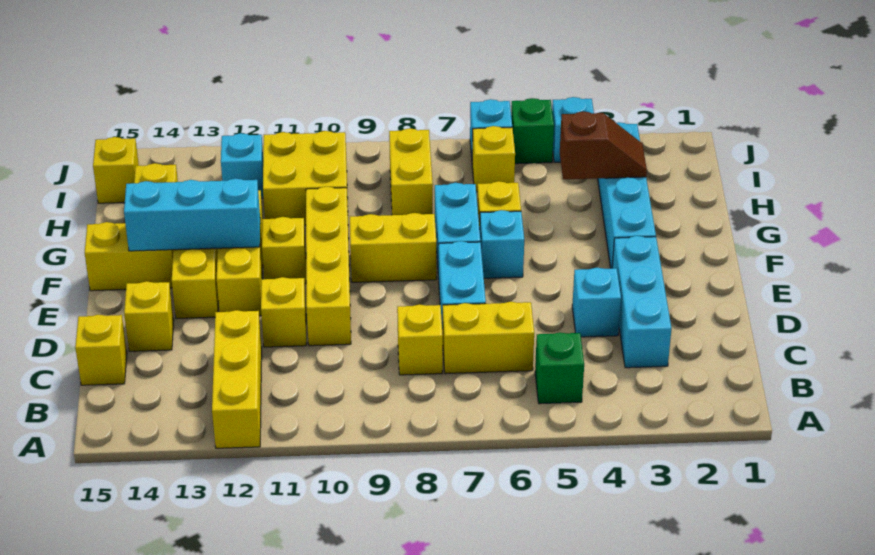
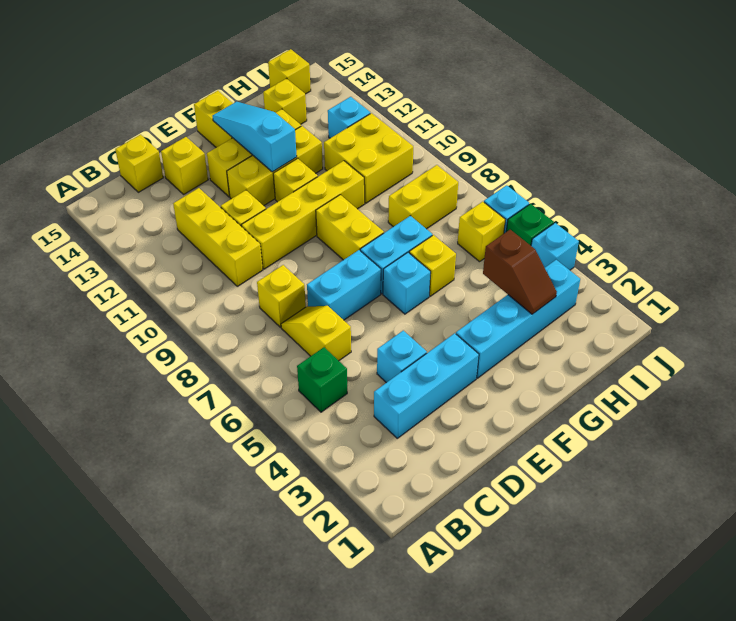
yellow brick A12:C12 level 1 -> yellow brick C10:C12 level 1
yellow brick C6:C7 level 1 -> yellow slope C6:C7 level 1 top 6
cyan brick F12:F14 level 2 -> cyan slope F12:F14 level 2 top 12

